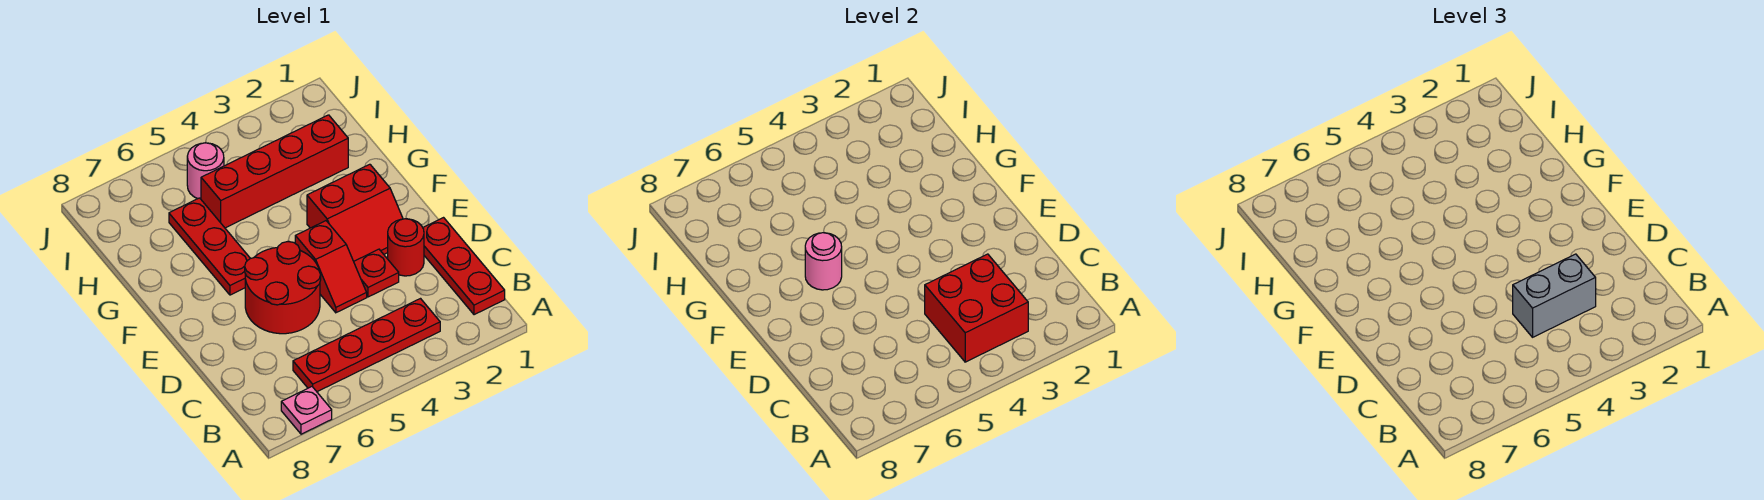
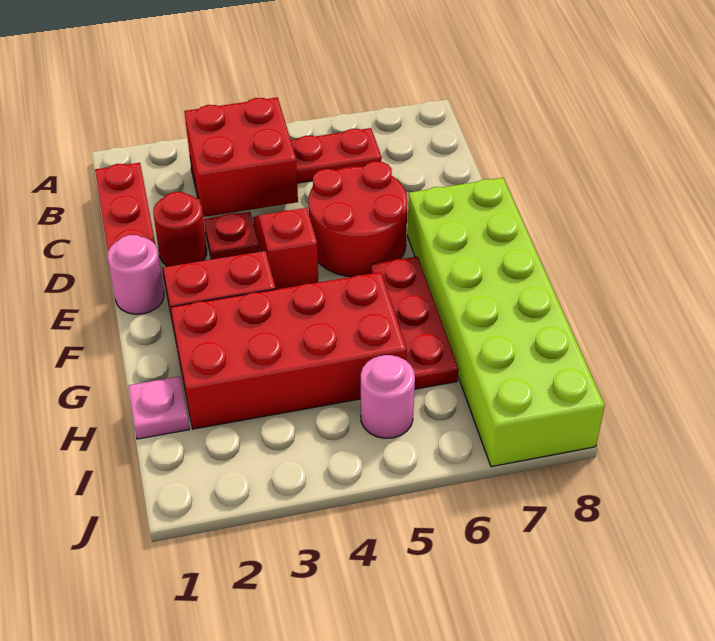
pink plate A7 level 1 -> pink plate H1 level 1
grey brick C3:C4 level 3 -> none
none -> lime brick E7:J8 level 1
pink round brick F6 level 2 -> pink round brick E1 level 1
red brick H2:H5 level 1 -> red brick G2:H5 level 1

